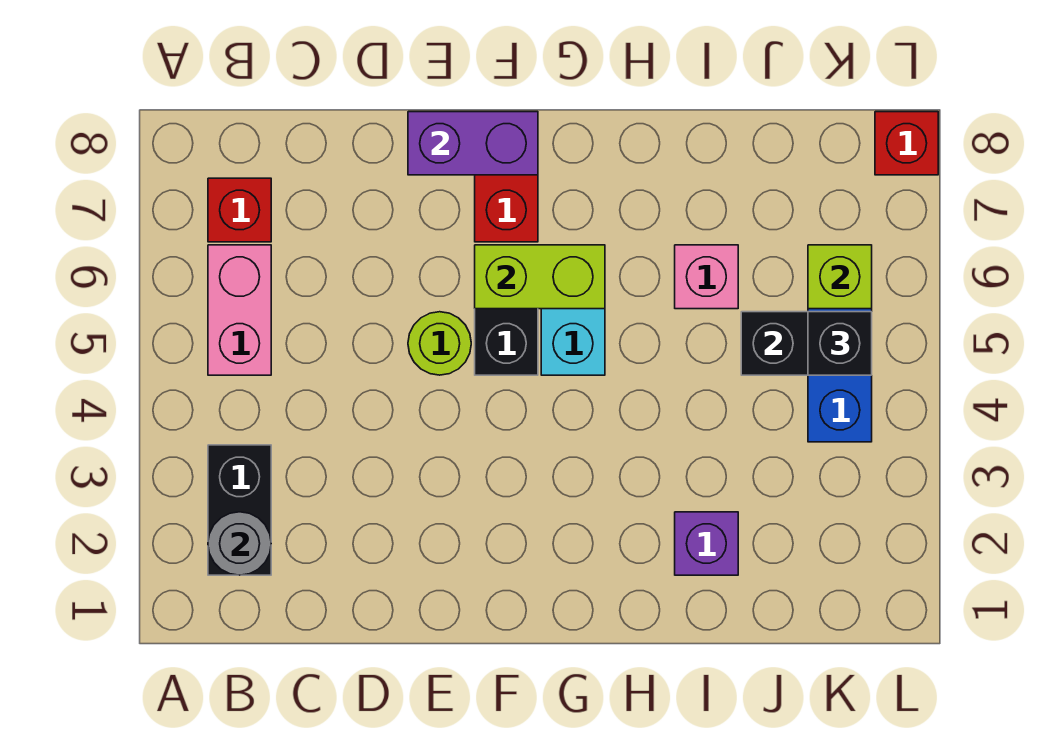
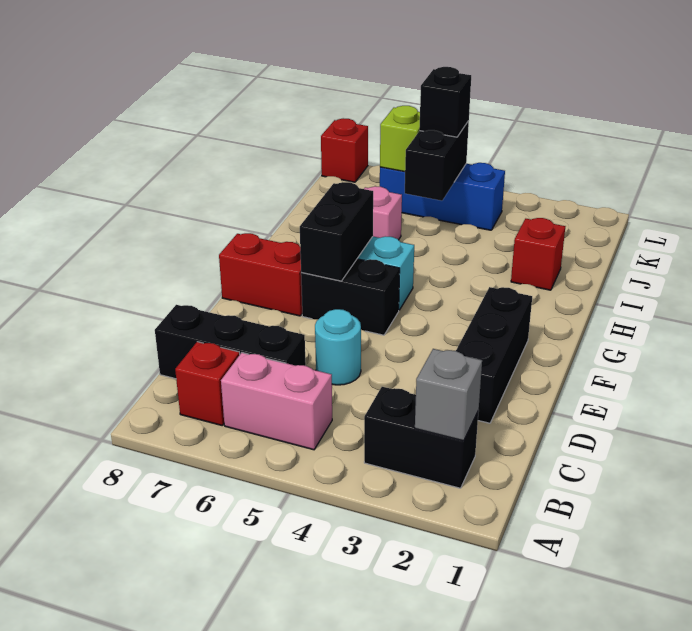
grey round brick B2 level 2 -> grey brick B2 level 2
none -> black brick C6:C8 level 1
none -> black brick D2:F2 level 1
none -> cyan round brick D5 level 1
lime round brick E5 level 1 -> none
purple brick E8:F8 level 2 -> none
lime brick F6:G6 level 2 -> black brick F6:G6 level 2
purple brick I2 level 1 -> red brick I2 level 1

